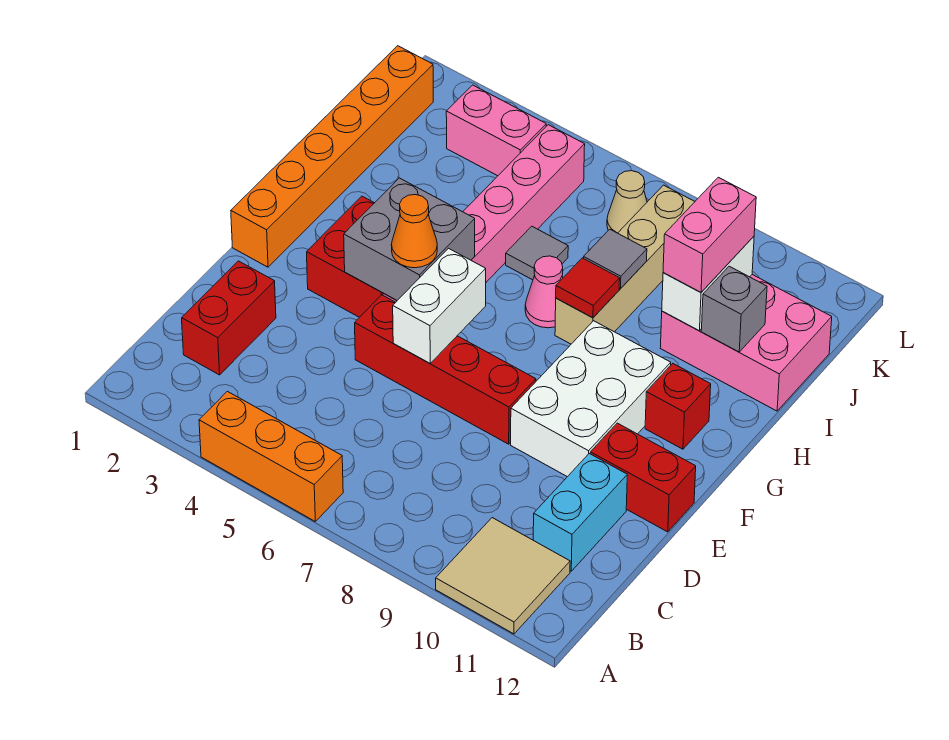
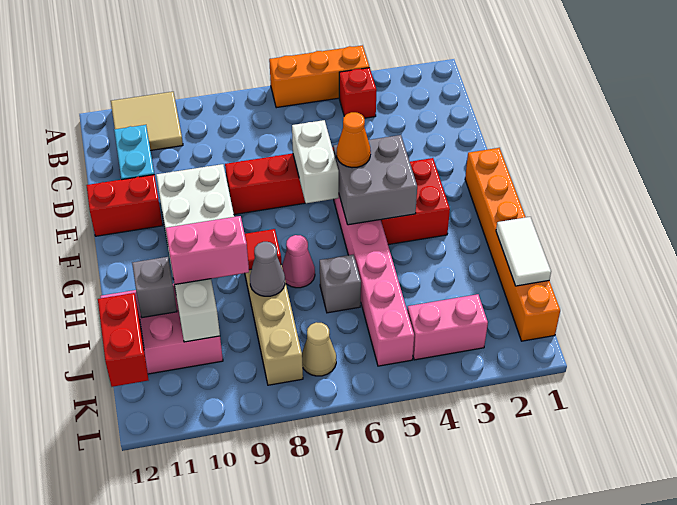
red brick C2:D2 level 1 -> red brick J12:K12 level 2
red brick G11 level 1 -> red brick B4 level 1
none -> white tile I1:J1 level 2
grey tile I6 level 1 -> grey brick I6 level 1
grey tile I8 level 2 -> grey cone I8 level 2
pink brick I10:J10 level 3 -> pink brick I9:I10 level 3

